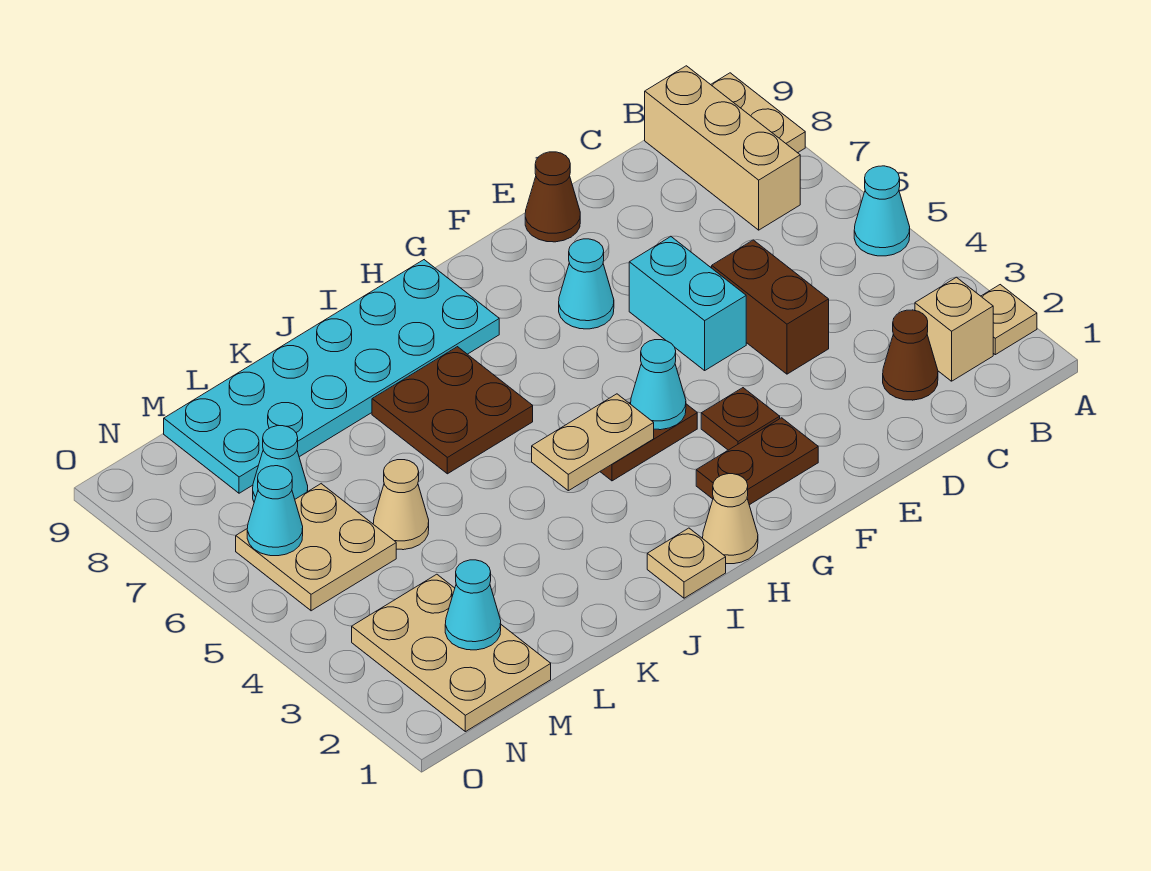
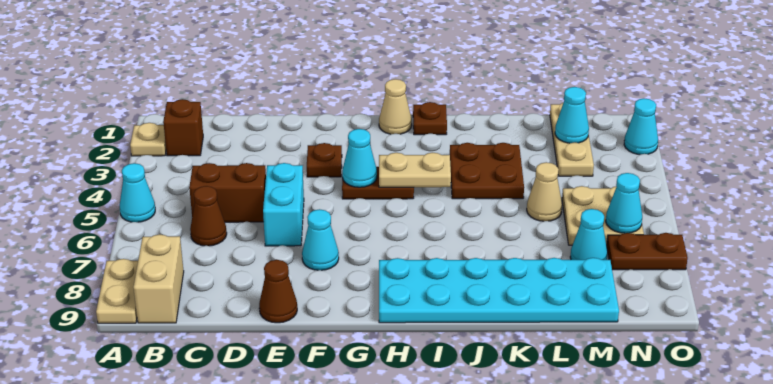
tan brick B2 level 1 -> brown brick B2 level 1
tan brick B7:B9 level 1 -> tan brick B8:B9 level 1
brown cone C2 level 1 -> brown cone C6 level 1
brown brick D4:D5 level 1 -> brown brick C5:D5 level 1
brown plate F2:G2 level 1 -> brown plate N7:O7 level 1
tan plate I1 level 1 -> brown plate I1 level 1
brown plate I6:J7 level 1 -> brown plate J3:K4 level 1
tan plate M1:N3 level 1 -> tan plate M1:M3 level 1
none -> cyan cone O2 level 1

